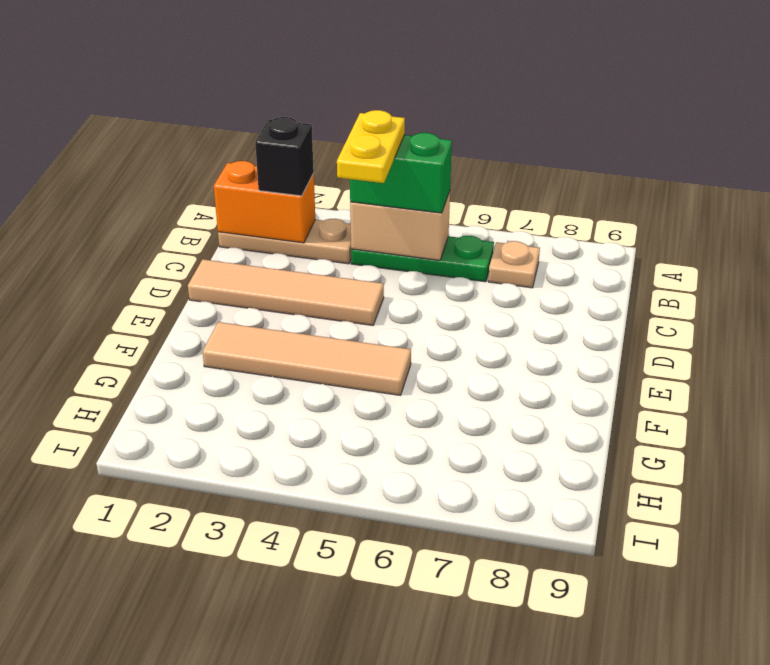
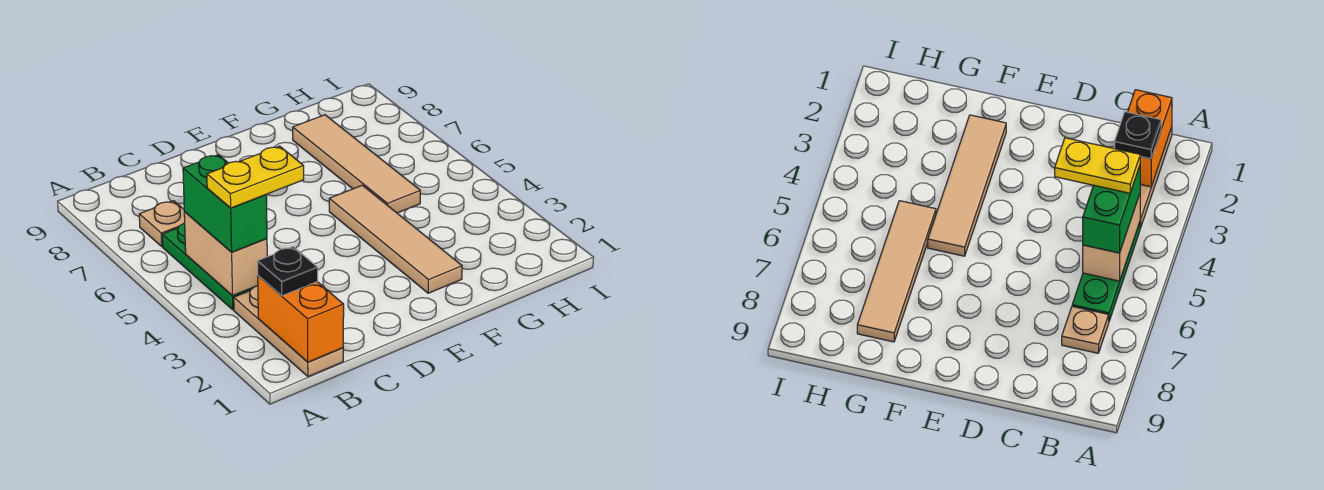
black brick B2 level 3 -> black plate B2 level 3
tan tile D1:D4 level 1 -> tan tile G5:G8 level 1

